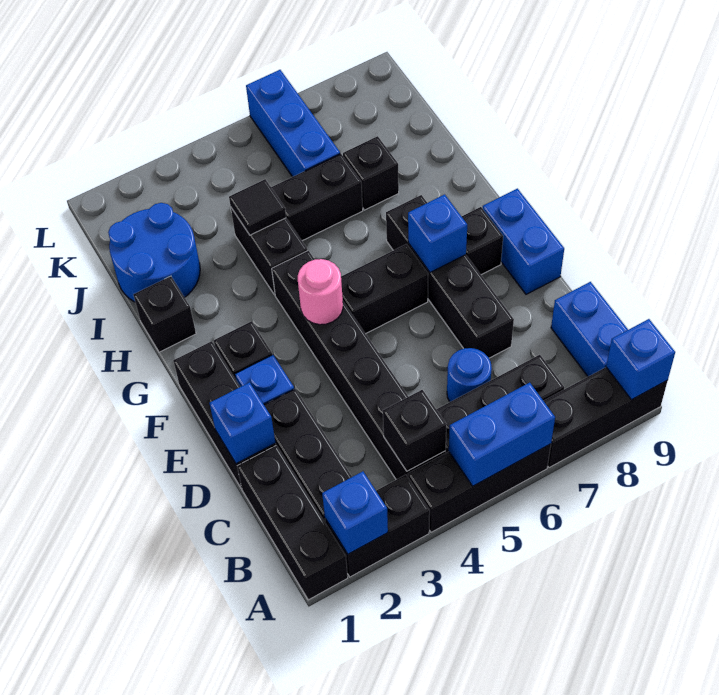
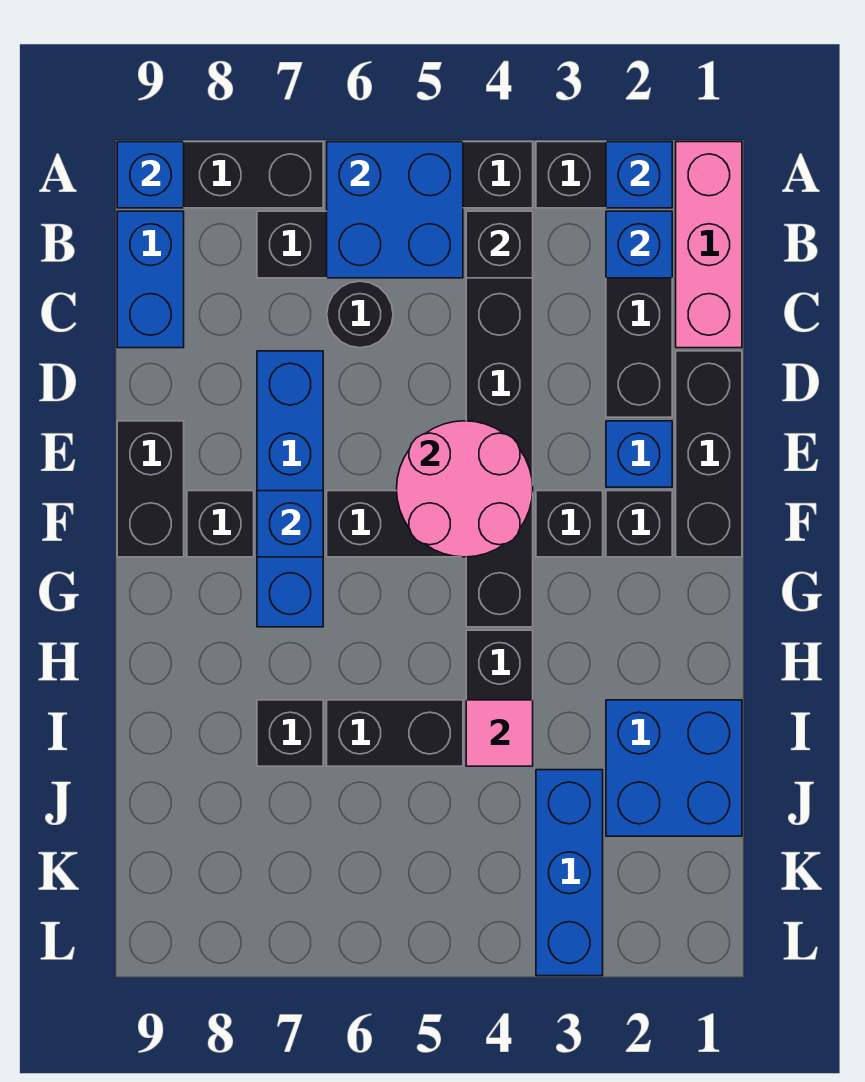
black brick A1:C1 level 1 -> pink brick A1:C1 level 1
blue brick A5:A6 level 2 -> blue brick A5:B6 level 2
blue round brick C6 level 1 -> black round brick C6 level 1
blue brick D1 level 2 -> blue brick B2 level 2
black brick D7:G7 level 1 -> blue brick D7:G7 level 1
blue brick E9:F9 level 1 -> black brick E9:F9 level 1
pink round brick F4 level 2 -> pink round brick E4:F5 level 2
black brick H1 level 1 -> black brick F3 level 1
blue round brick I1:J2 level 1 -> blue brick I1:J2 level 1
black tile I4 level 2 -> pink tile I4 level 2
blue brick J6:L6 level 1 -> blue brick J3:L3 level 1

